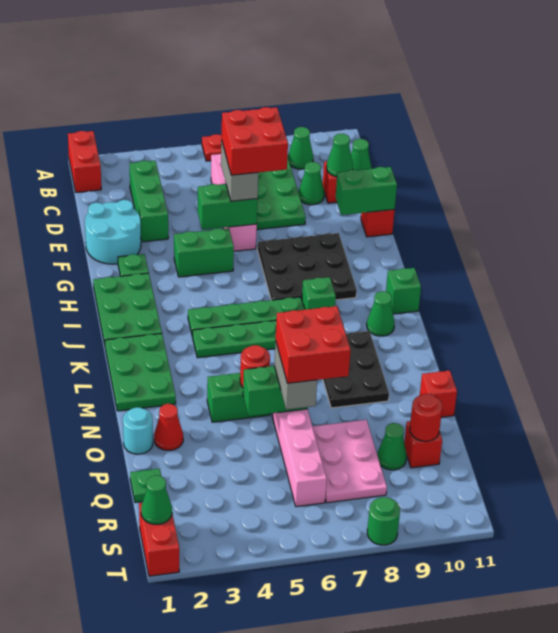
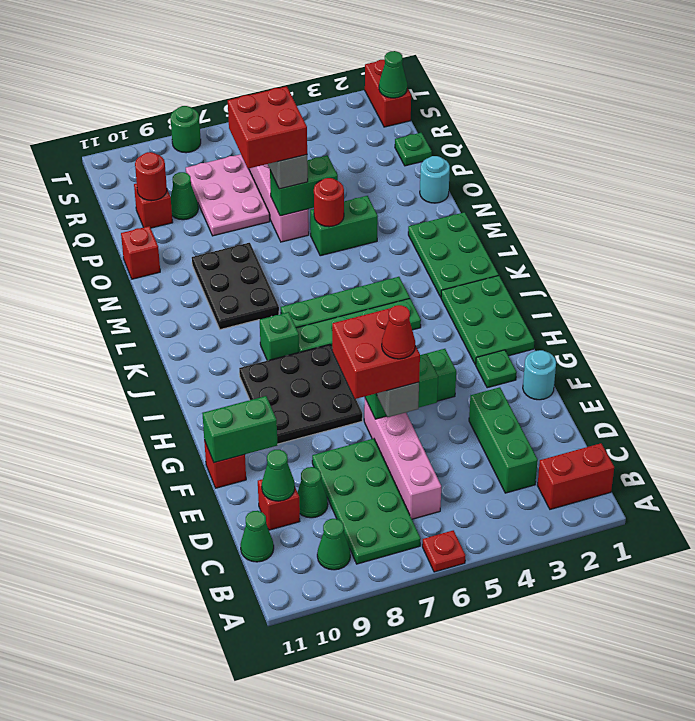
red brick A1:B1 level 1 -> red brick B1:B2 level 1
cyan round brick E1:F2 level 1 -> cyan round brick F1 level 1
green brick J11 level 1 -> none
green cone K10 level 1 -> none
red cone O2 level 1 -> red cone E6 level 5

